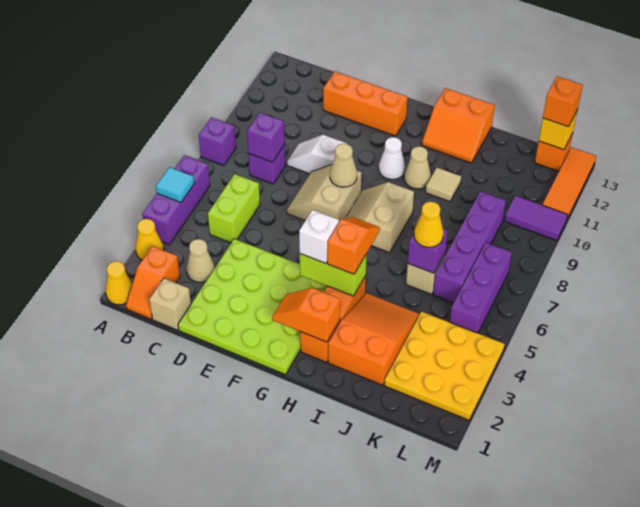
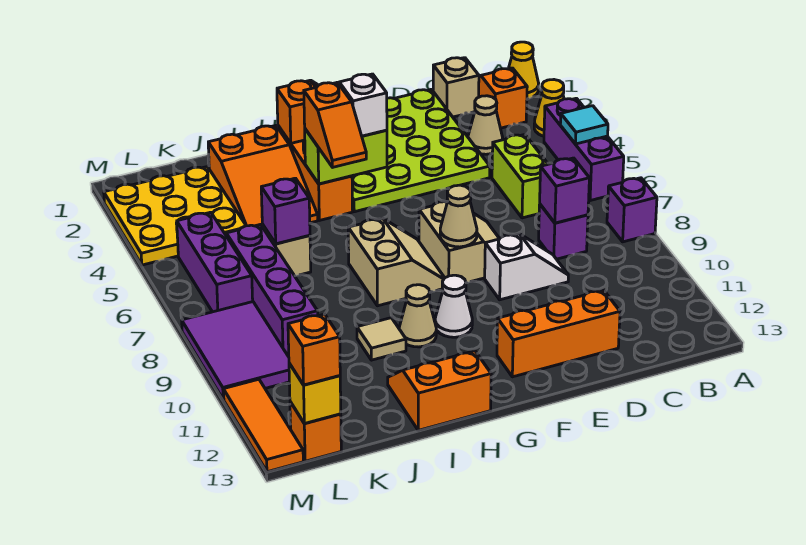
yellow cone J6 level 3 -> none
purple tile L10:M10 level 1 -> purple tile L8:M10 level 1

